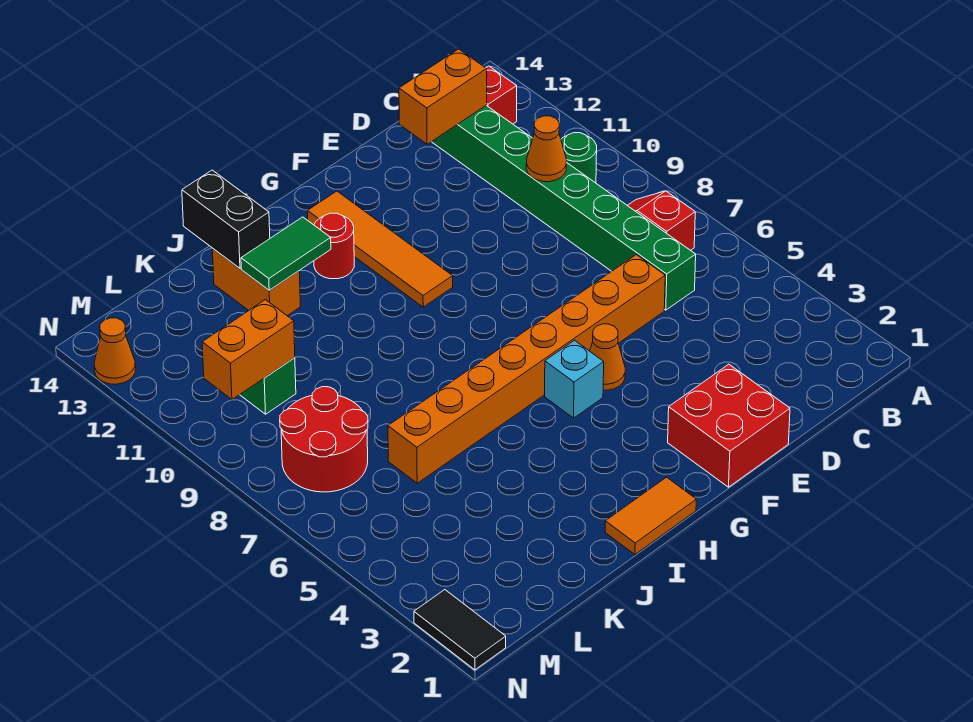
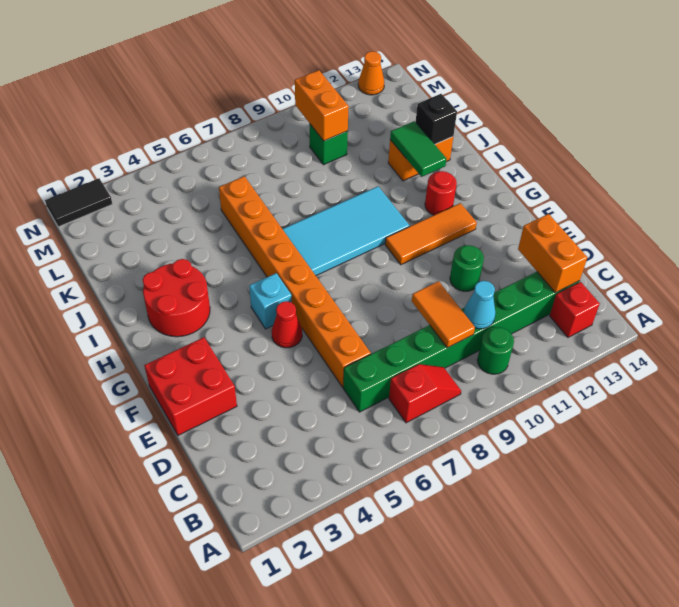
orange cone C10 level 2 -> cyan cone C10 level 2
none -> green round brick E11 level 1
orange cone F5 level 1 -> red cone F5 level 1
orange tile G10:G13 level 1 -> orange tile G10:G12 level 1
orange tile H1:I1 level 1 -> orange tile C9:D9 level 2
none -> cyan tile H7:I10 level 1
black brick J13:J14 level 2 -> black brick J13 level 2
red round brick L7:M8 level 1 -> red round brick H2:I3 level 1

